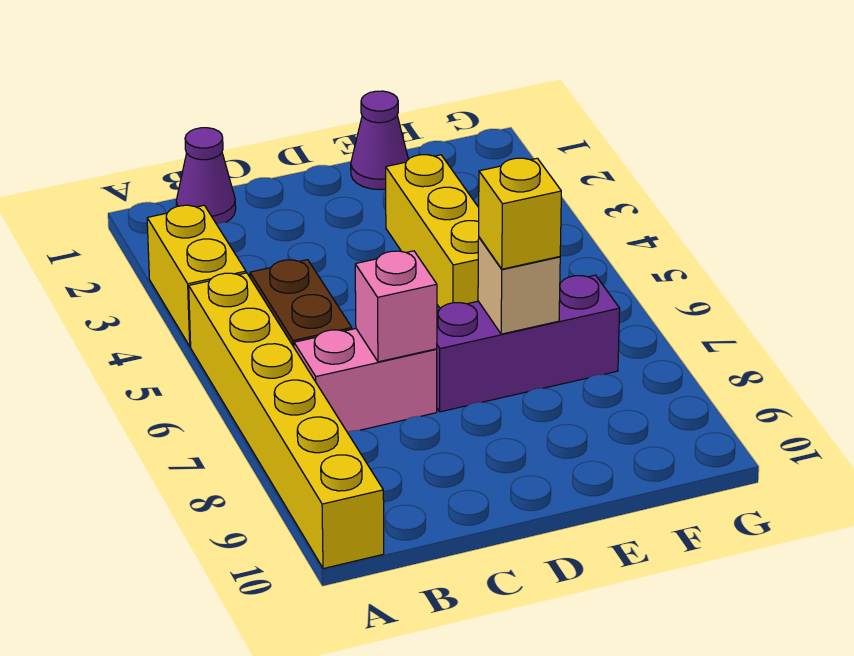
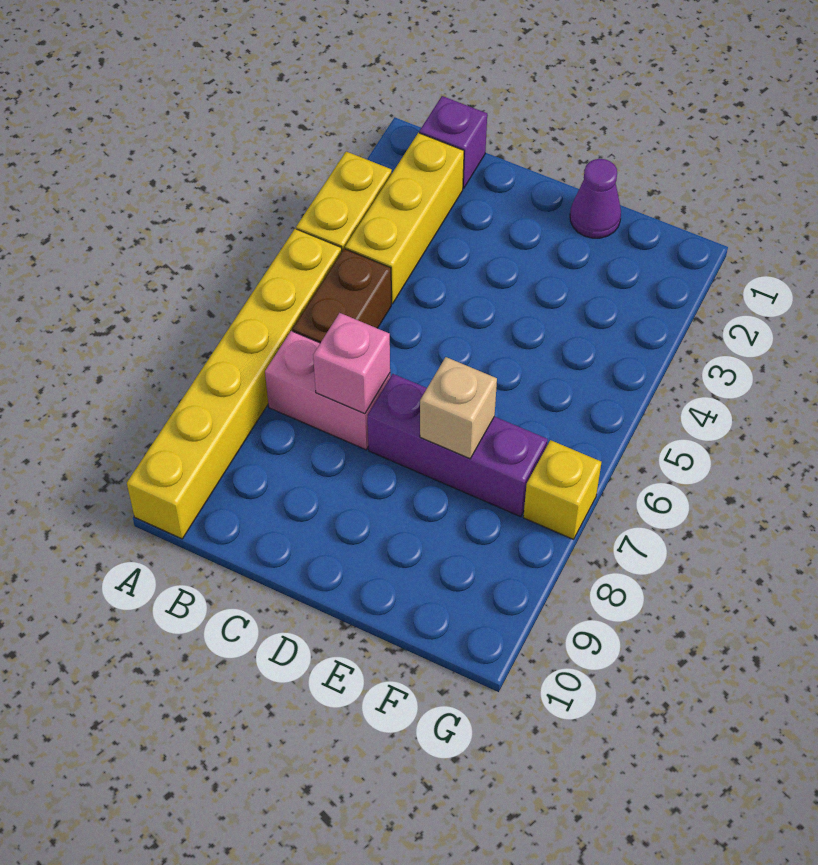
purple cone B1 level 1 -> purple brick B1 level 1
yellow brick E3:E5 level 1 -> yellow brick B2:B4 level 1
yellow brick E7 level 3 -> yellow brick G7 level 1

